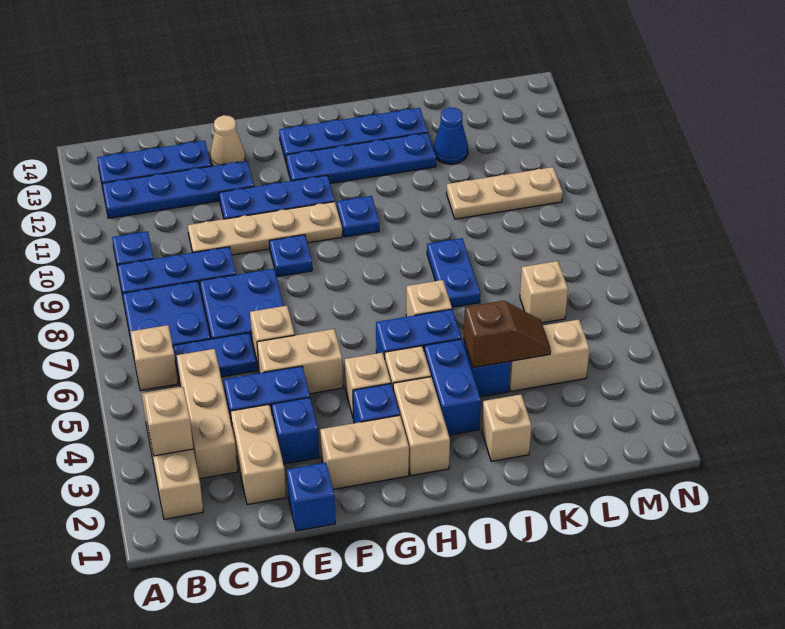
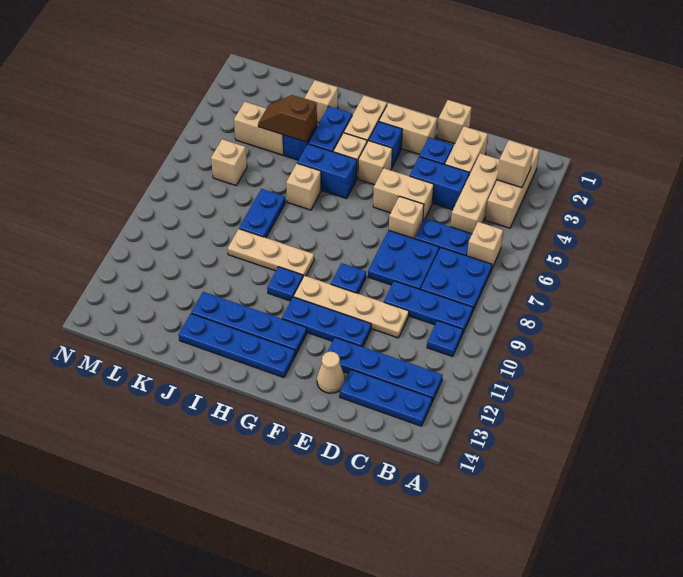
blue brick E1 level 1 -> tan brick E1 level 1
tan plate K10:M10 level 1 -> tan plate H9:J9 level 1
blue cone K12 level 1 -> none

